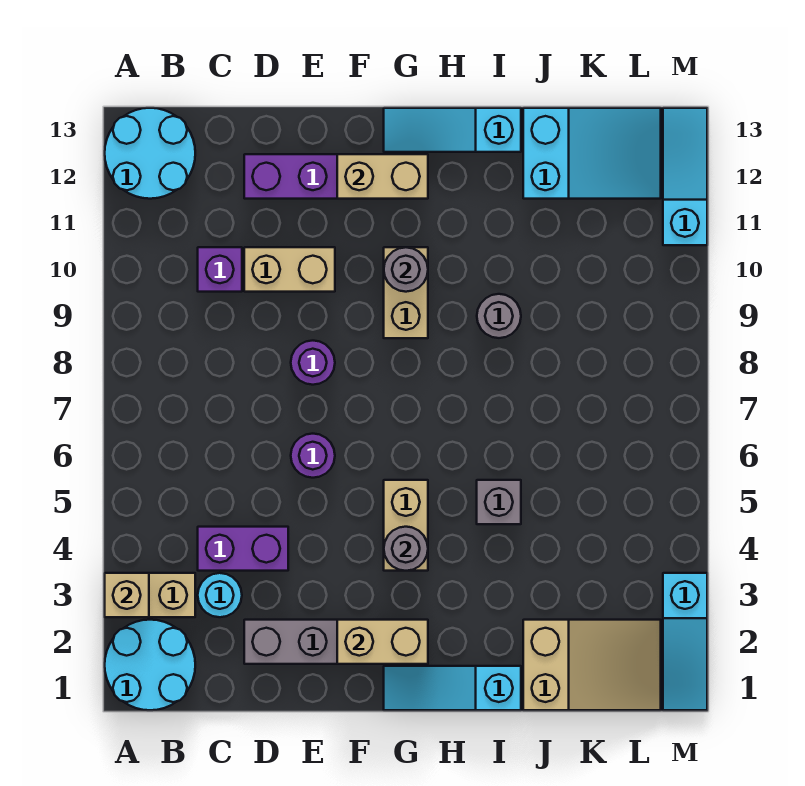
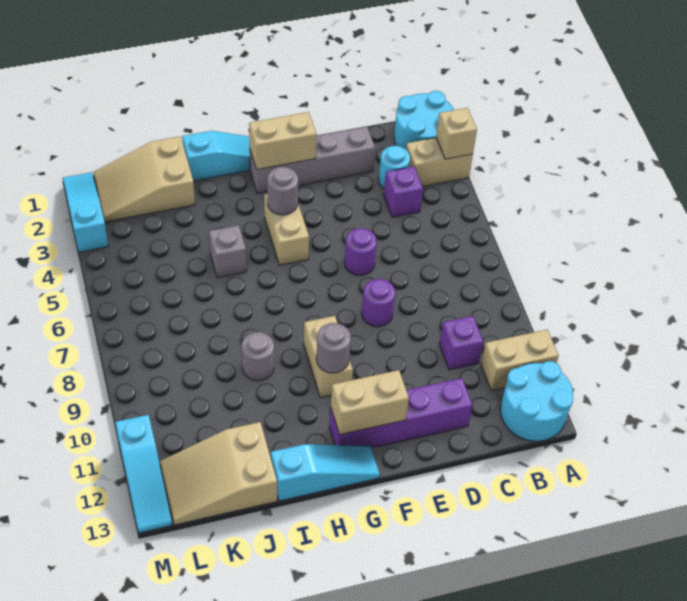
purple brick C4:D4 level 1 -> purple brick C4 level 1
tan brick D10:E10 level 1 -> tan brick A11:B11 level 1
cyan slope J12:L13 level 1 top J -> tan slope J12:L13 level 1 top J

